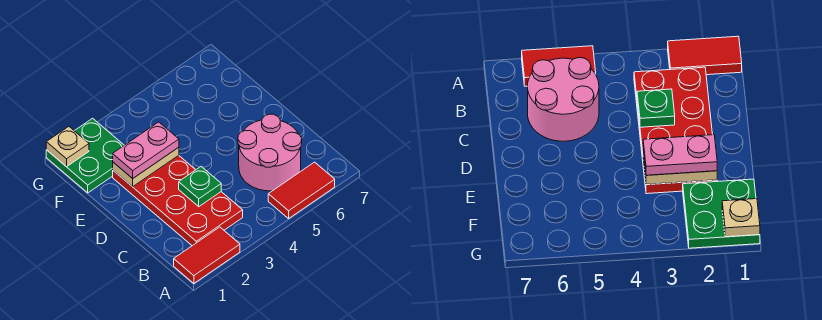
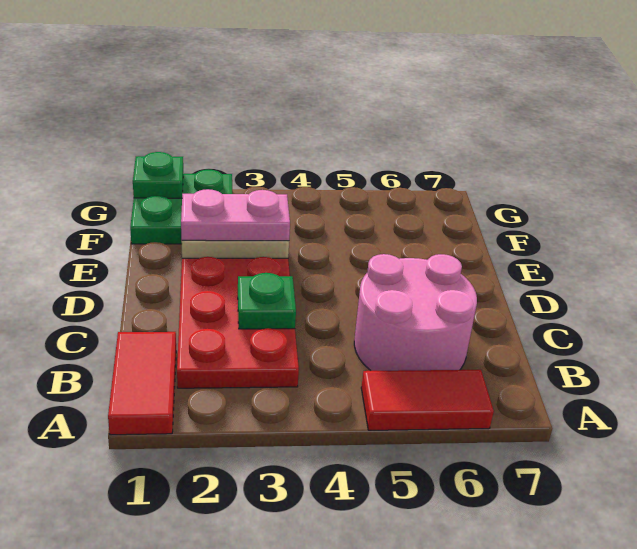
red tile A1:A2 level 1 -> red tile A1:B1 level 1
tan plate G1 level 2 -> green plate G1 level 2

